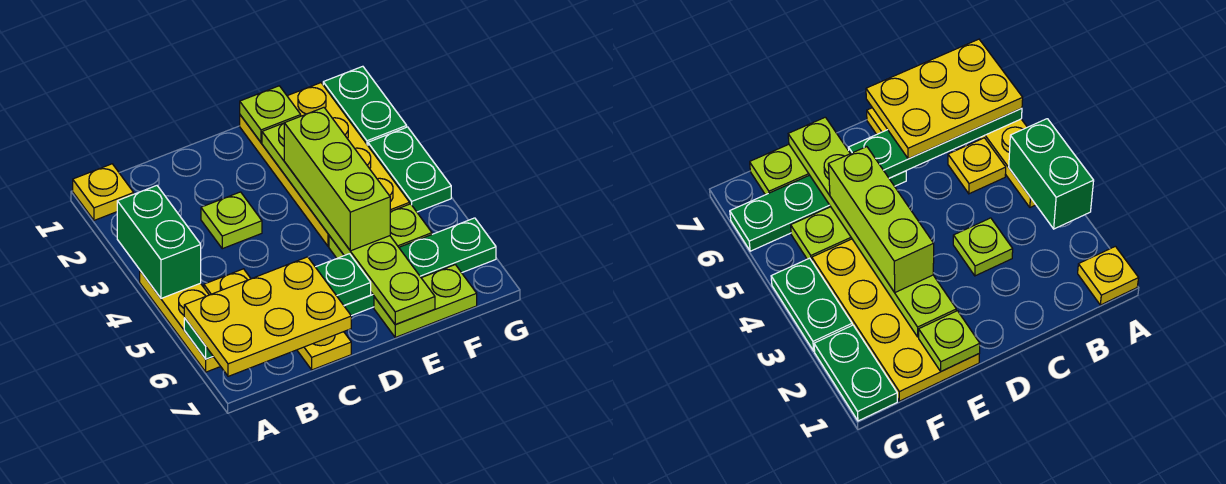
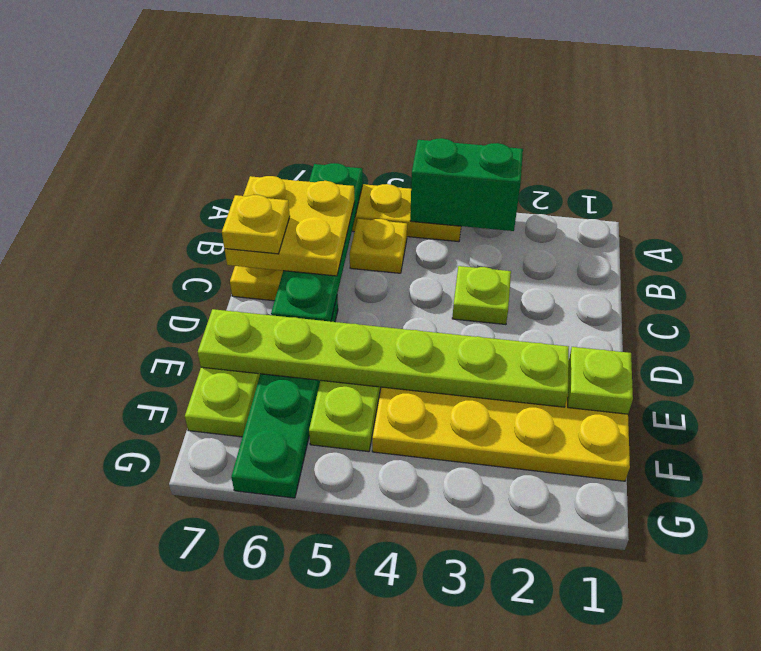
yellow plate A1 level 1 -> yellow plate C7 level 4
yellow plate A6:C7 level 3 -> yellow plate B6:C7 level 3
lime brick E3:E5 level 3 -> none
green plate G1:G2 level 1 -> none
green plate G3:G4 level 1 -> none

